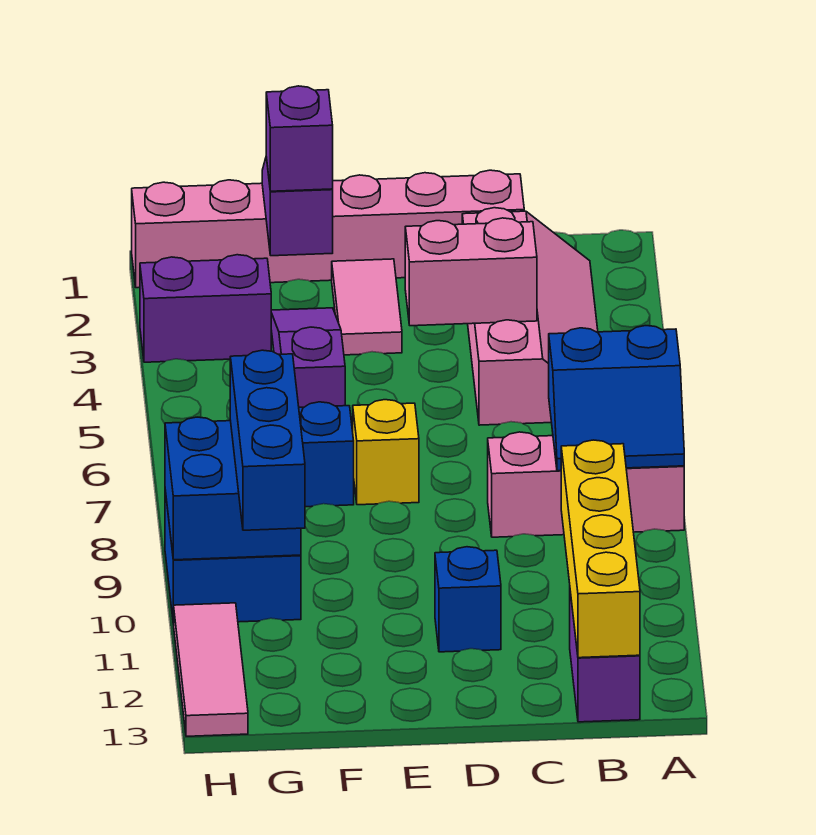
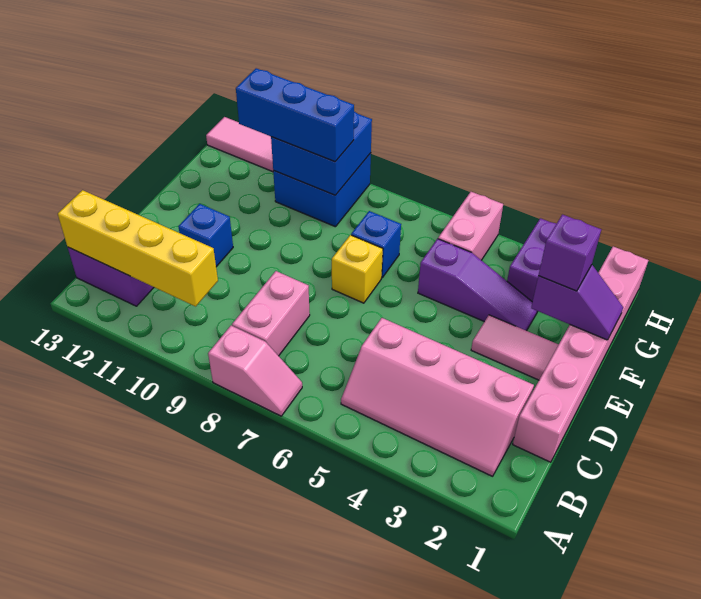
blue slope A7:B8 level 2 top 7 -> none
pink brick C4:D4 level 2 -> pink brick G5:H5 level 1

